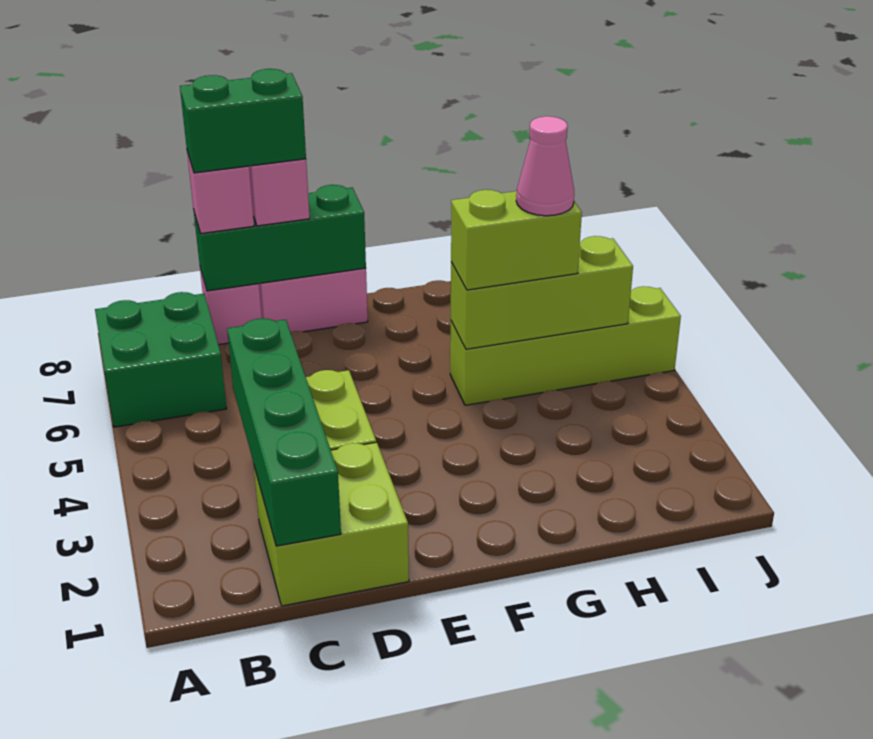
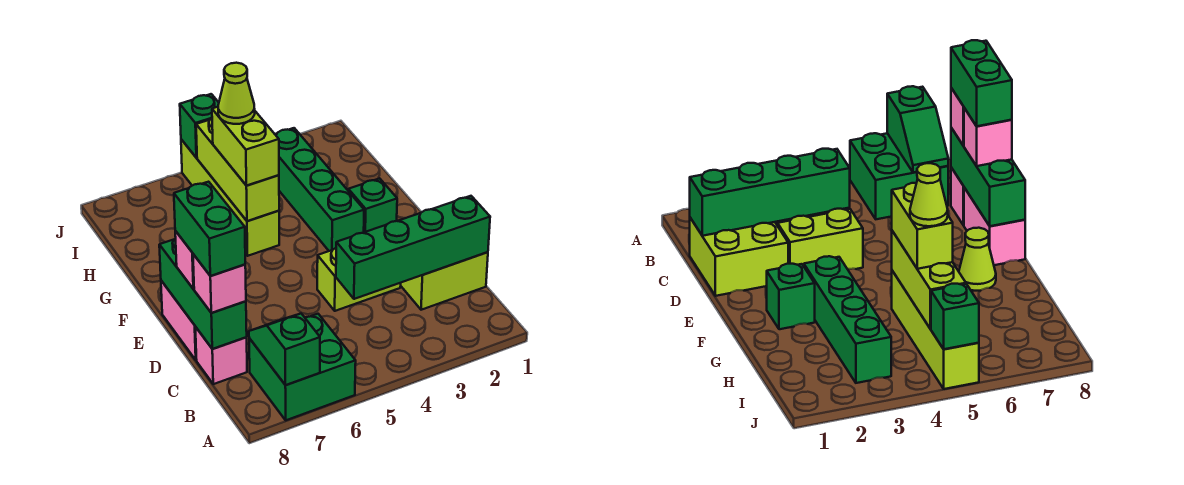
none -> green slope A7:B7 level 2 top A
none -> green brick F2 level 1
none -> green brick F3:I3 level 1
none -> lime cone F7 level 1
pink cone H5 level 4 -> lime cone H5 level 4
none -> green brick J5 level 2

